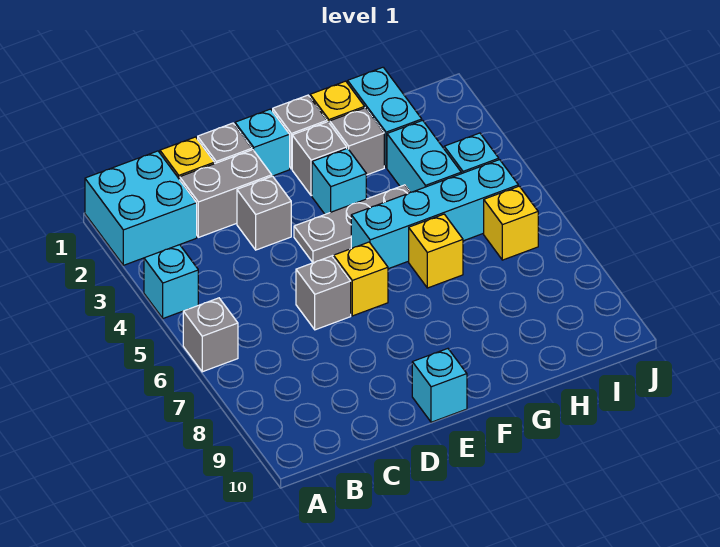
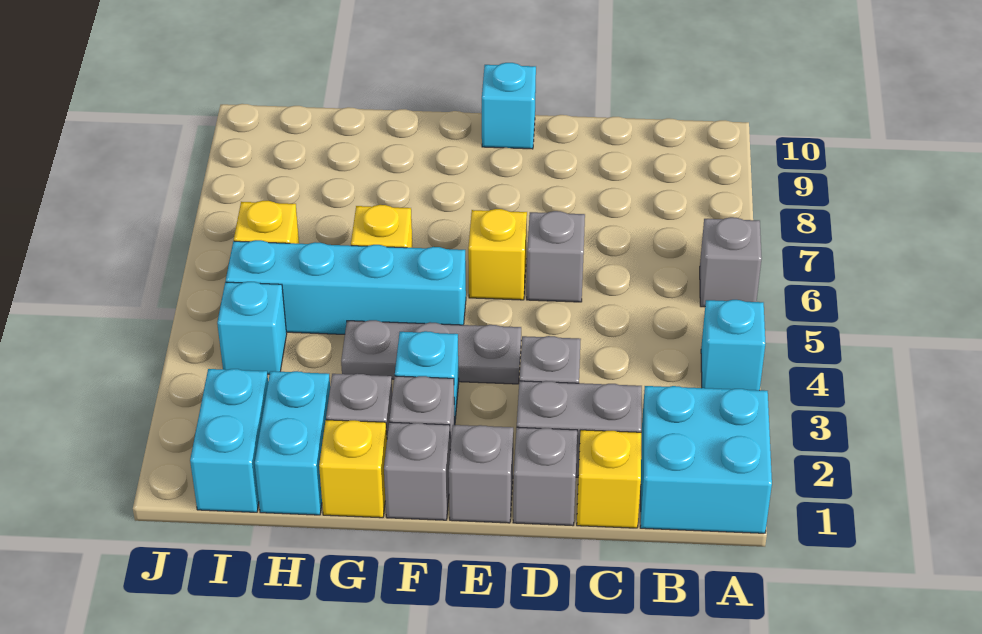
cyan brick E1 level 1 -> grey brick E1 level 1
cyan brick H3:H4 level 1 -> cyan brick I1:I2 level 1

